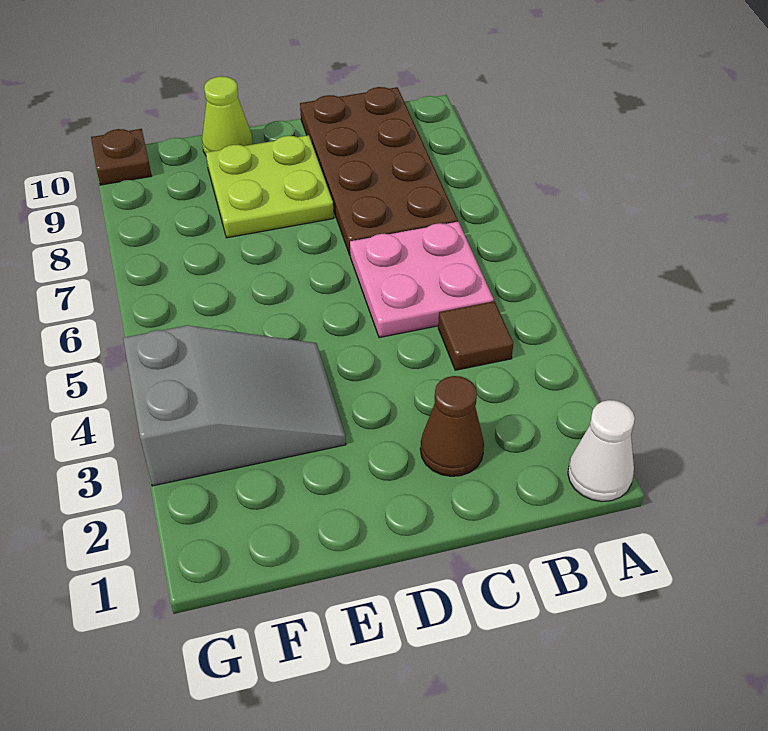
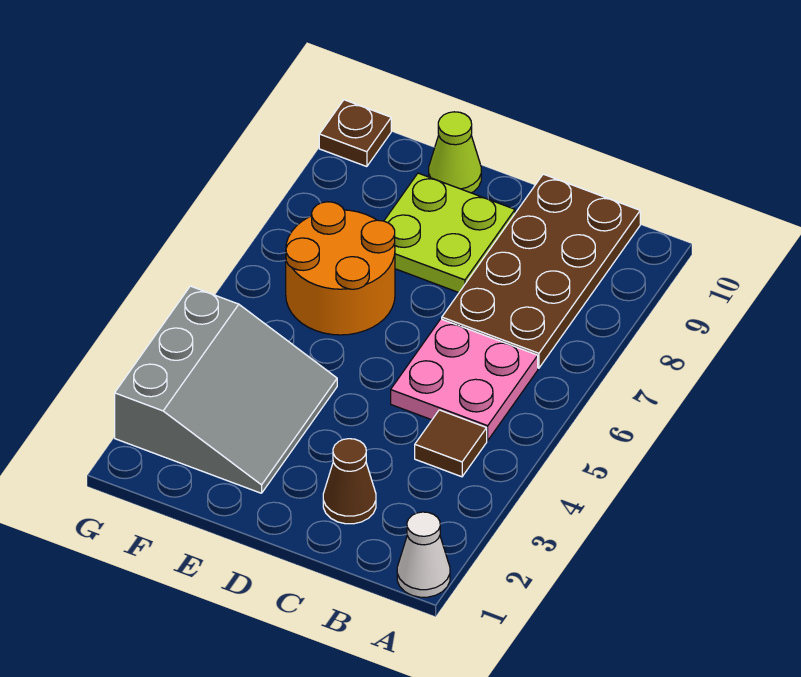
grey slope E3:G4 level 1 top G -> grey slope E2:G4 level 1 top G
none -> orange round brick E6:F7 level 1

